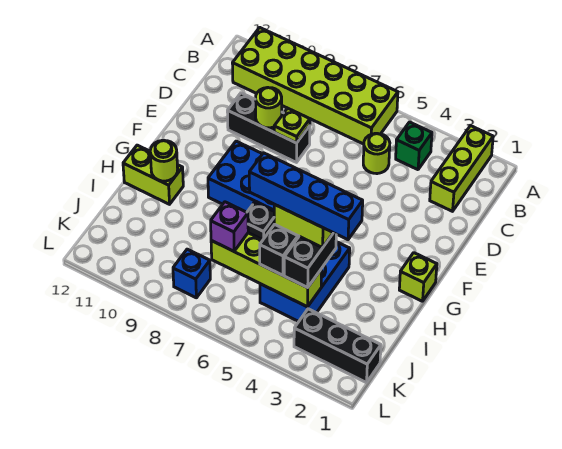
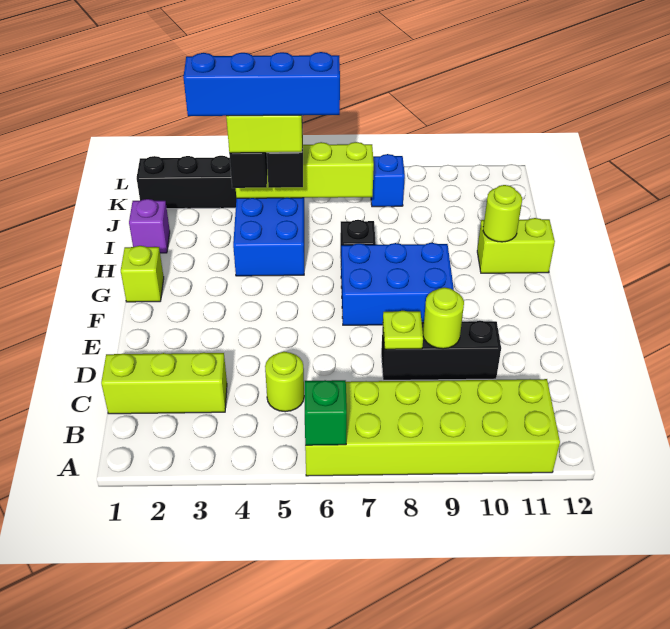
lime brick A2:C2 level 1 -> lime brick C1:C3 level 1
green brick B4 level 1 -> green brick A6 level 2
purple brick J7 level 3 -> purple brick I1 level 1

